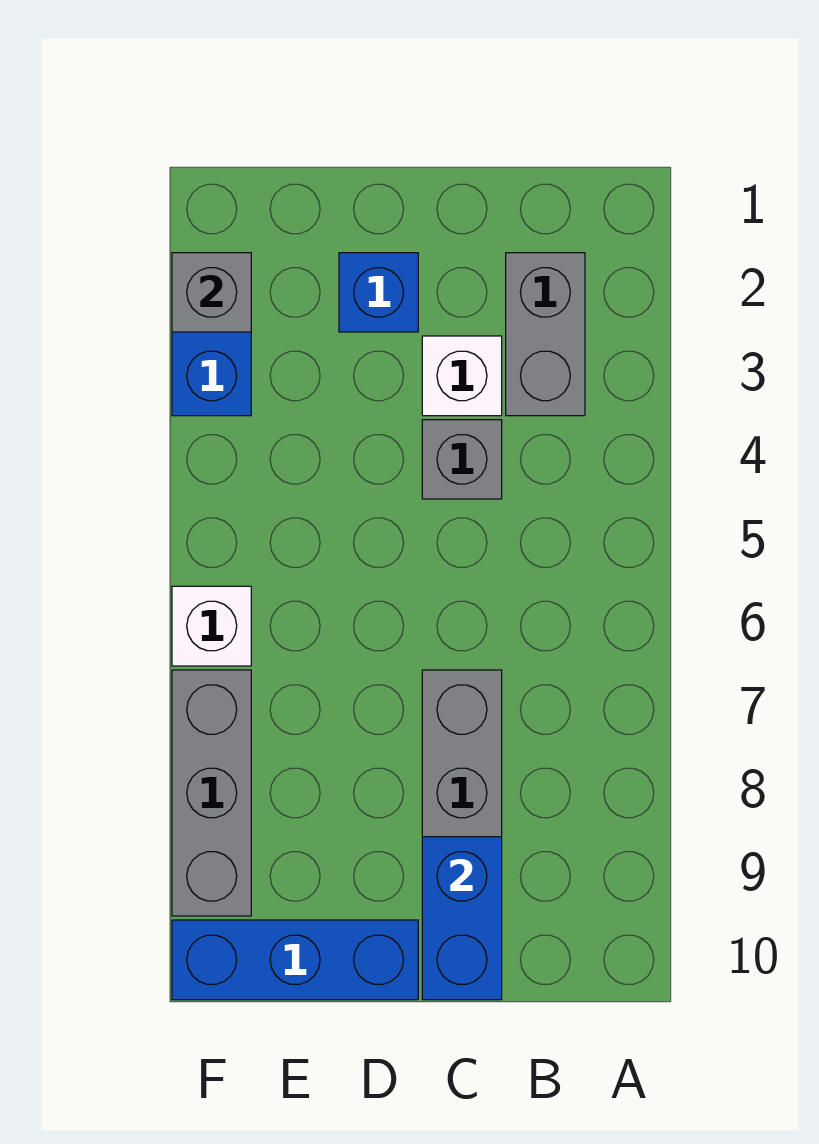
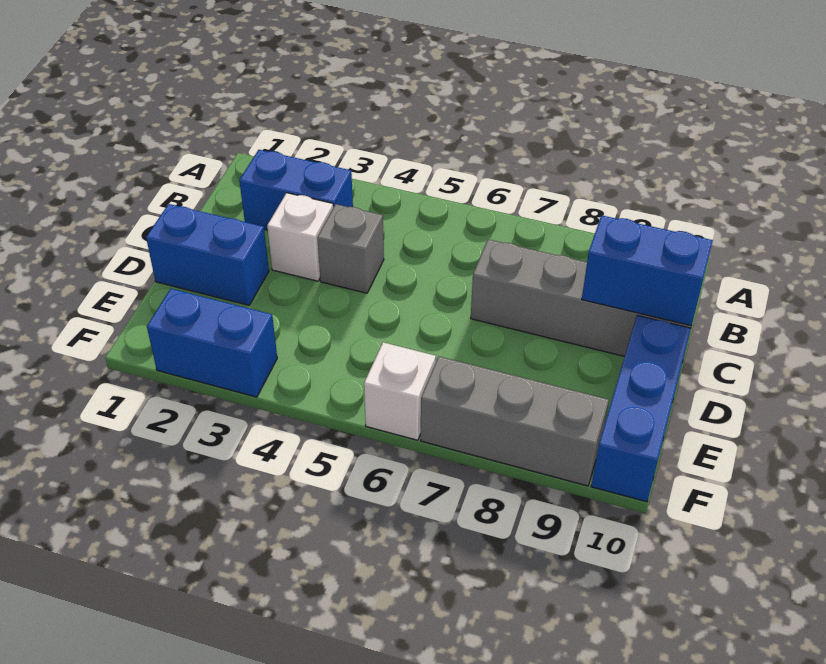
grey brick B2:B3 level 1 -> blue brick B2:B3 level 1
blue brick D2 level 1 -> blue brick D1:D2 level 1
grey brick F2 level 2 -> none

